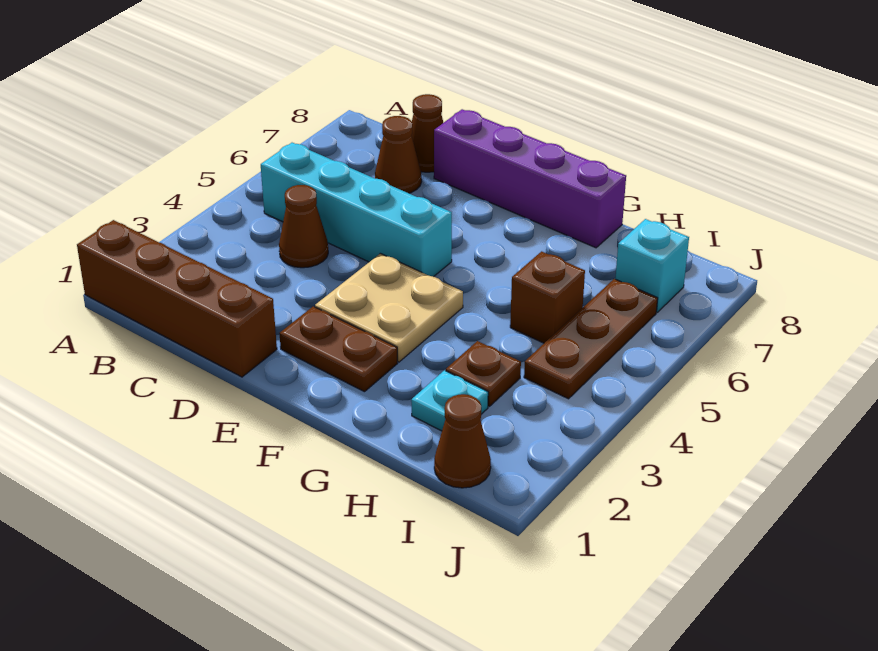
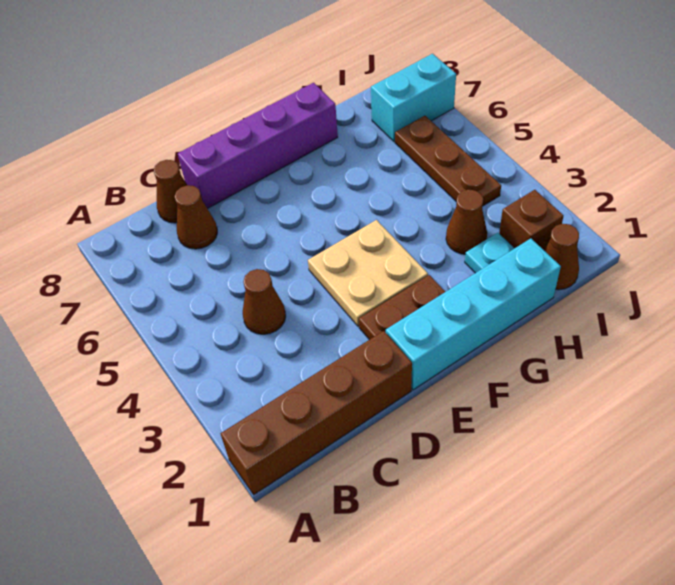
cyan brick B5:E5 level 1 -> cyan brick E1:H1 level 1
brown plate H3 level 1 -> brown cone H3 level 1
brown brick H5 level 1 -> brown brick I2 level 1
cyan brick I7 level 1 -> cyan brick I7:J7 level 1

